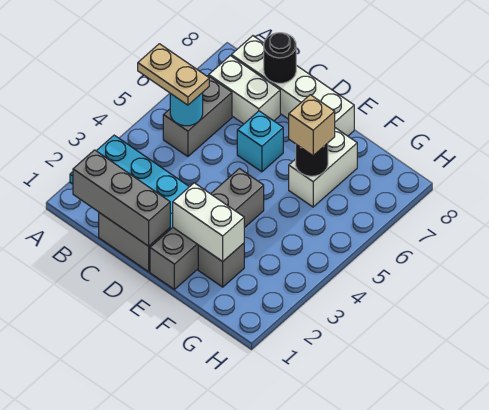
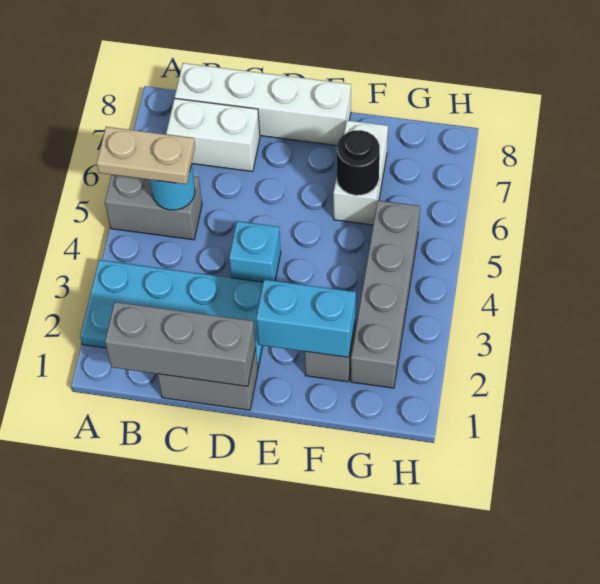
grey brick B5:B6 level 1 -> grey brick A5:B5 level 1
black round brick C8 level 2 -> none
cyan brick D6 level 1 -> cyan brick D4 level 1
grey brick E1:E4 level 1 -> grey brick G2:G5 level 1
white brick E2:F2 level 2 -> cyan brick E2:F2 level 2
tan brick F6 level 3 -> none

